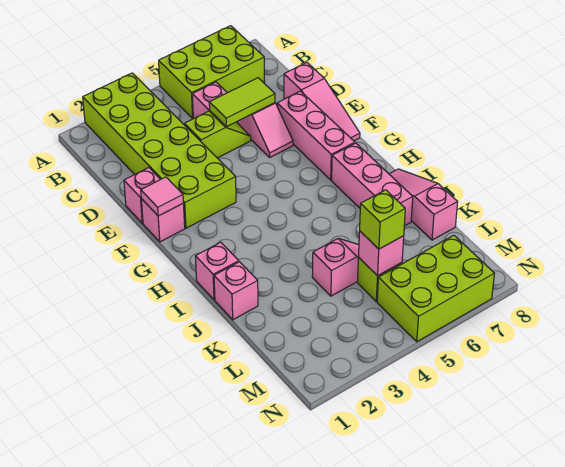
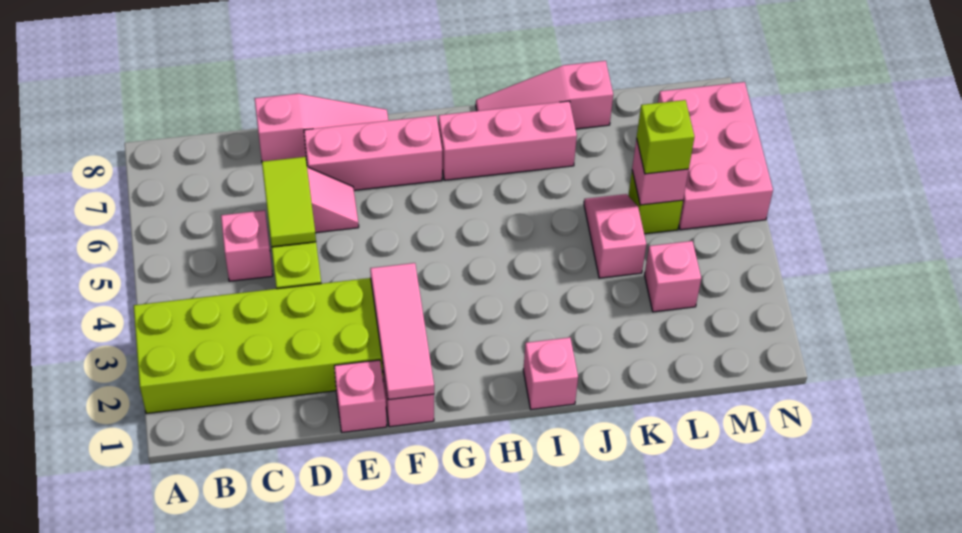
lime brick A5:B7 level 1 -> none
pink tile F1 level 2 -> pink tile F1:F3 level 2
pink brick J1 level 1 -> pink brick L3 level 1
lime brick M5:N7 level 1 -> pink brick M5:N7 level 1

